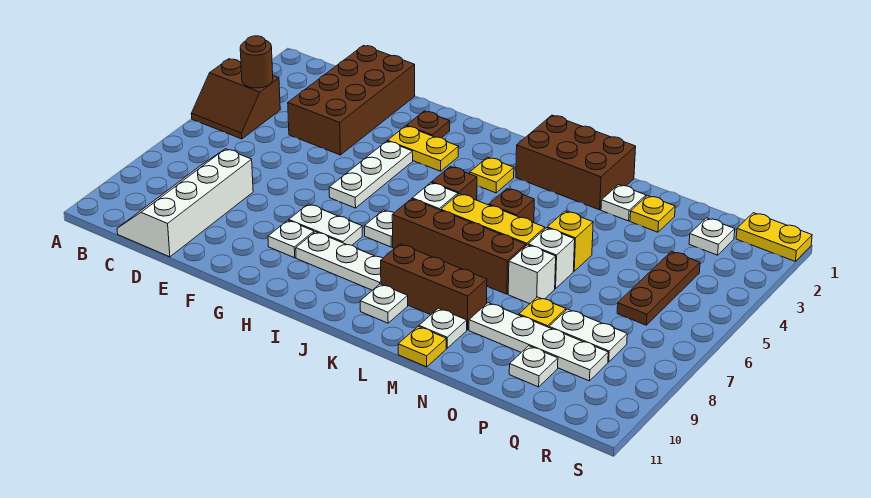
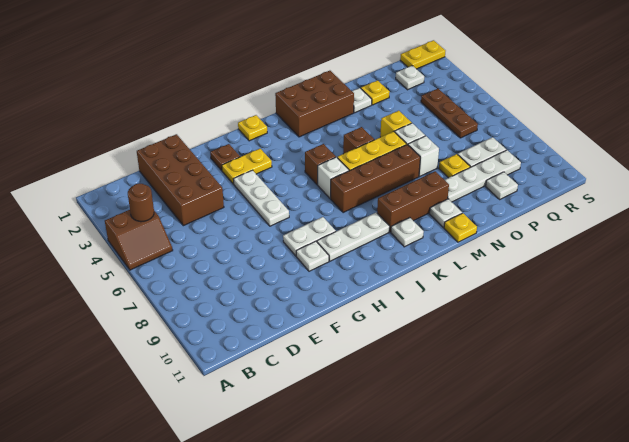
white slope C8:D11 level 1 top D -> none
white plate I7 level 1 -> none
yellow plate J3 level 1 -> yellow plate I1 level 1

